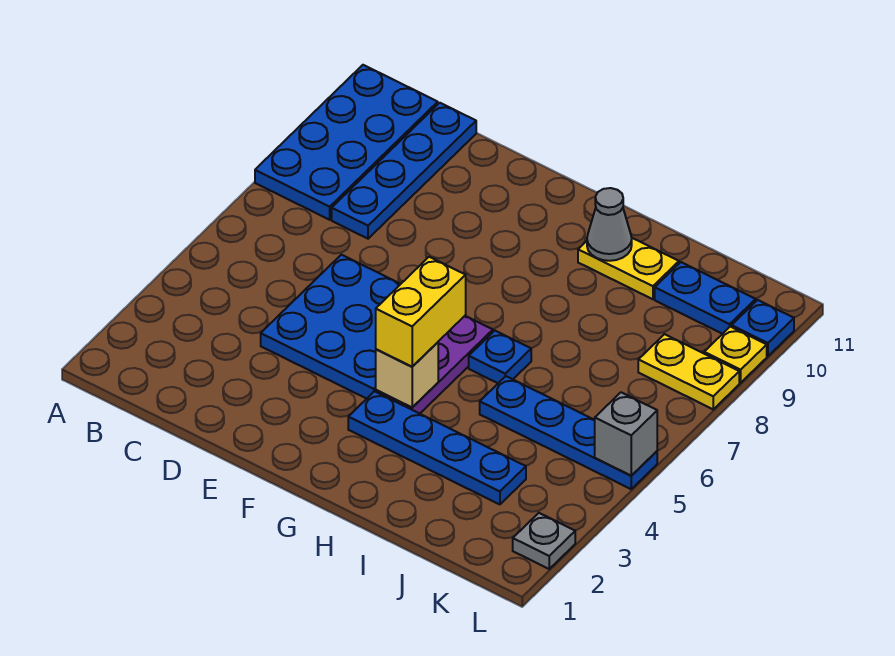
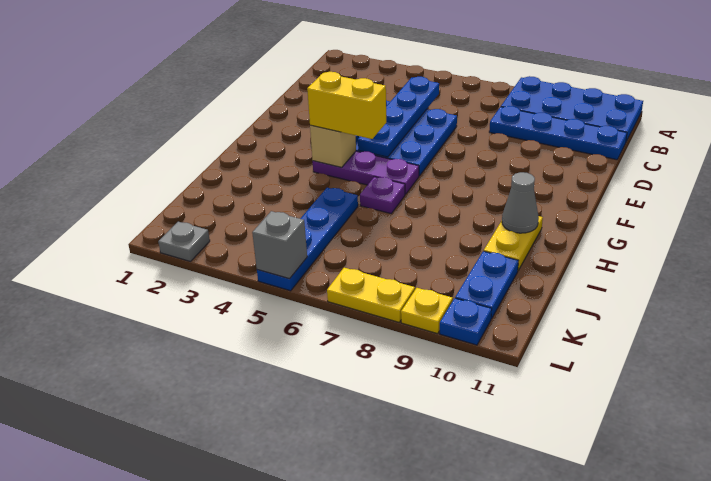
blue plate G3:J3 level 1 -> blue plate C5:F5 level 2
blue plate H6 level 1 -> purple plate H6 level 1
yellow plate K8:L8 level 1 -> yellow plate L7:L8 level 1

